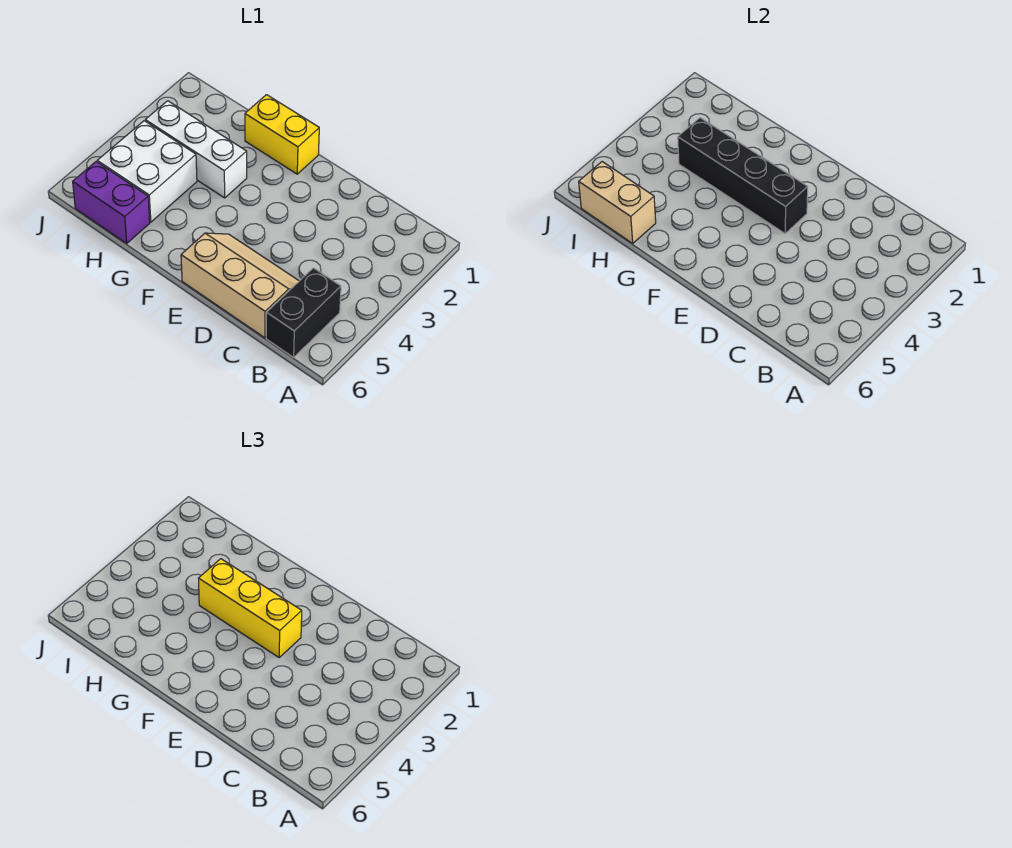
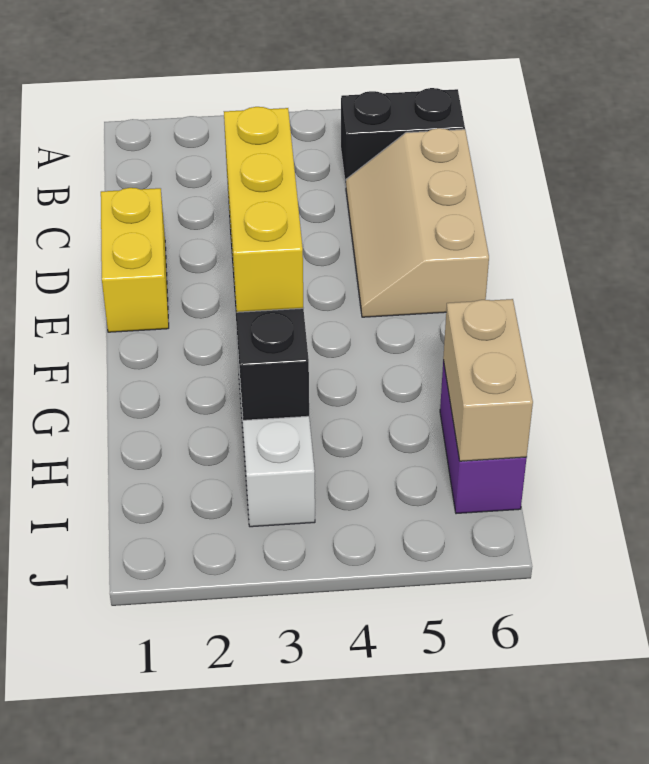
yellow brick F1:G1 level 1 -> yellow brick D1:E1 level 1
white brick H4:I5 level 1 -> none

